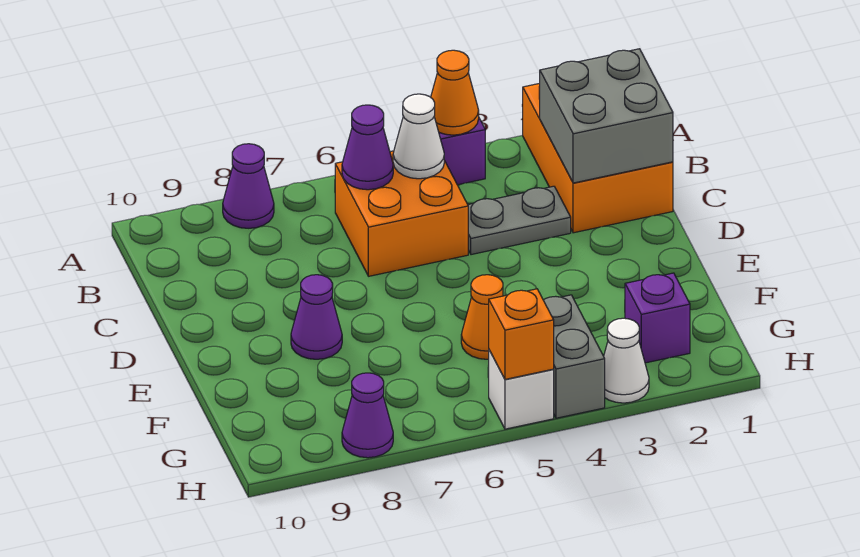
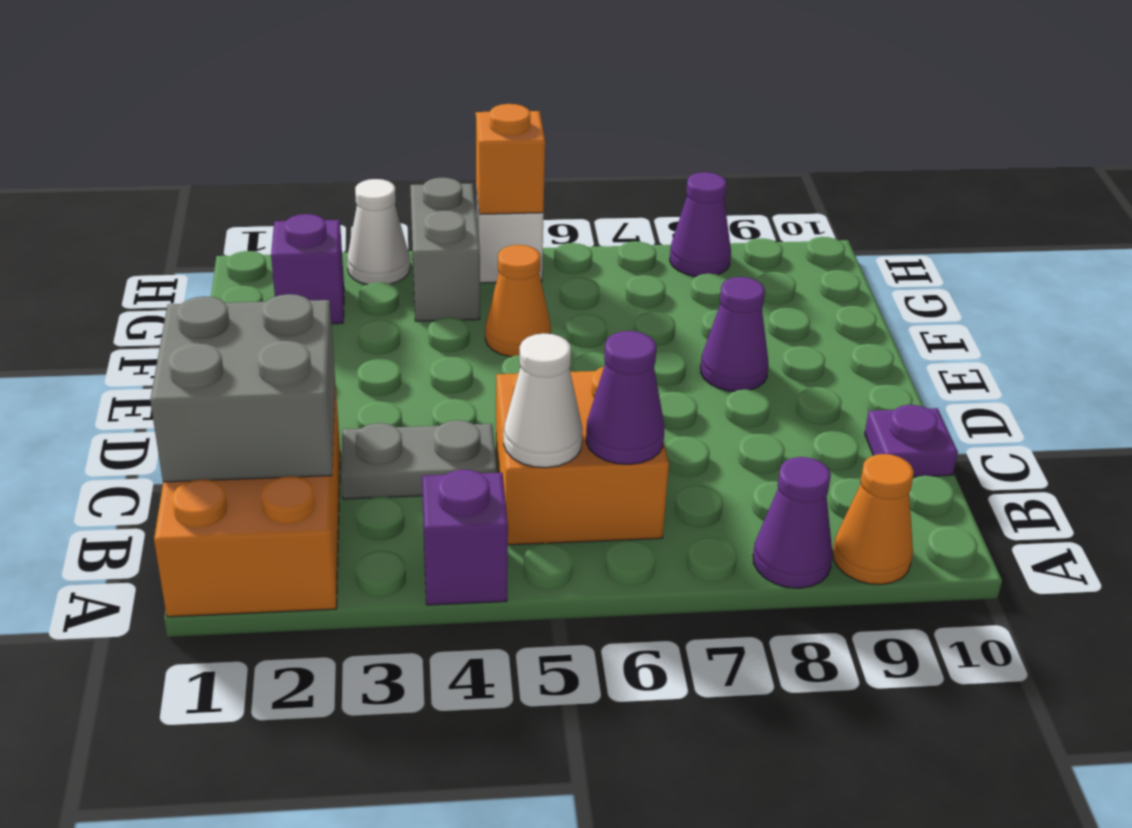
orange cone A4 level 2 -> orange cone A9 level 1
none -> purple plate C10 level 1

